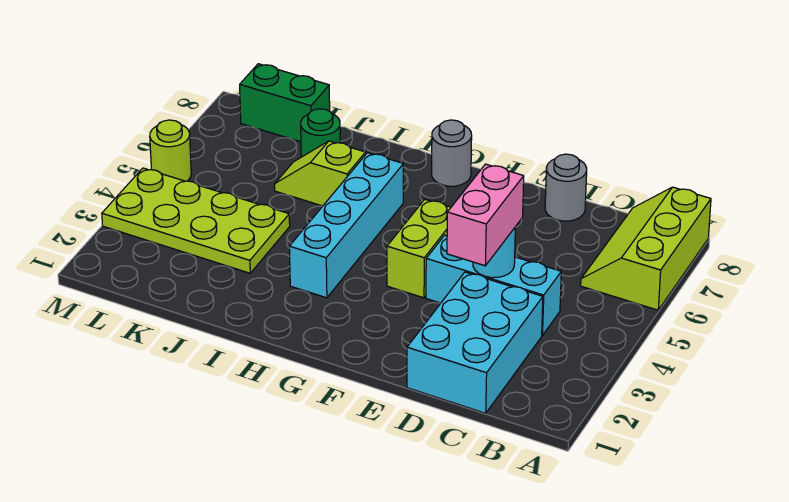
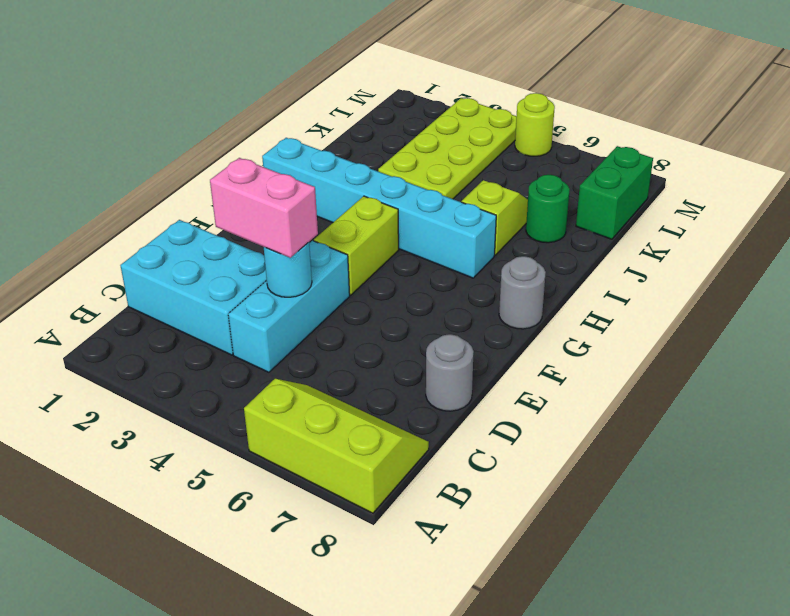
lime brick F4:F5 level 1 -> lime brick F4:G4 level 1
cyan brick H3:H6 level 1 -> cyan brick H1:H6 level 1

